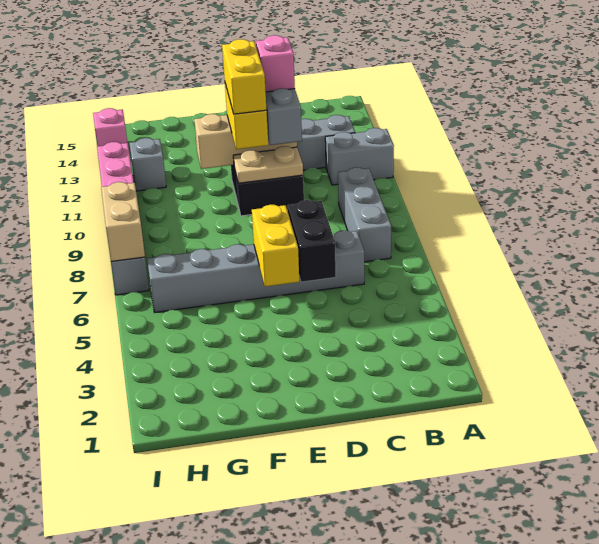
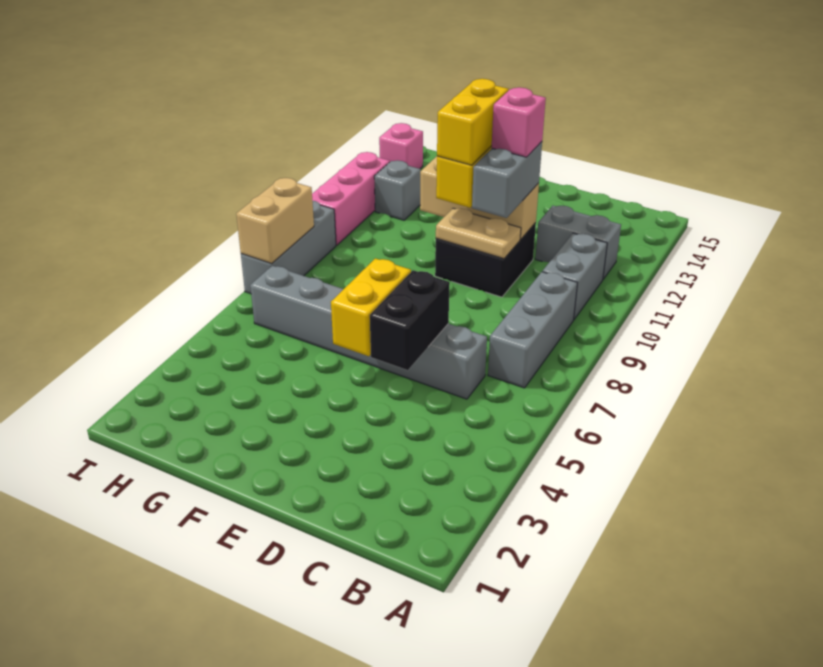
grey brick A11:B11 level 1 -> grey brick B10:B11 level 1

